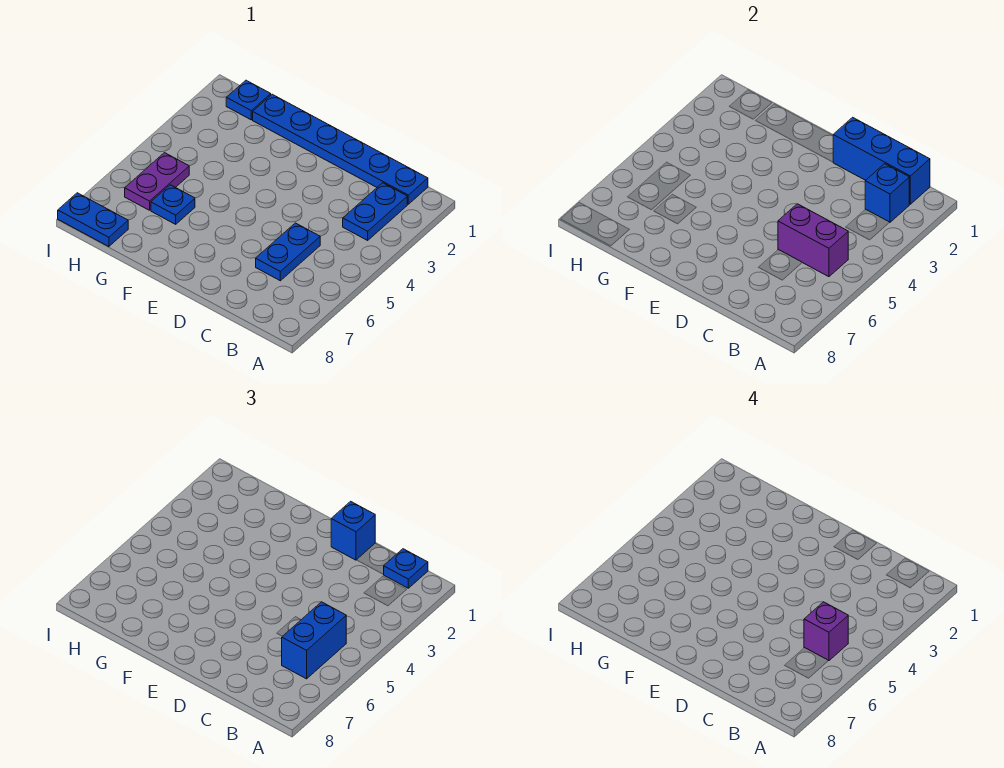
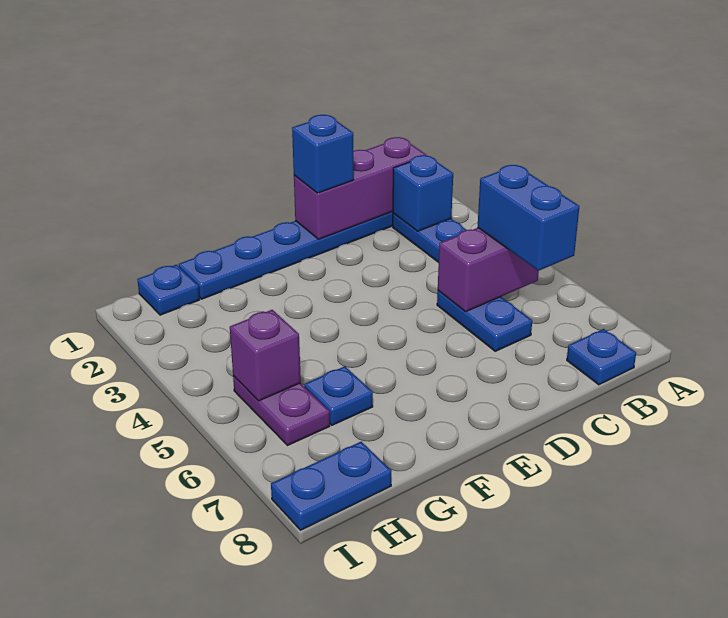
blue brick B1:D1 level 2 -> purple brick B1:D1 level 2
blue plate B1 level 3 -> blue plate B8 level 1
purple brick B5 level 4 -> purple brick H5 level 2

